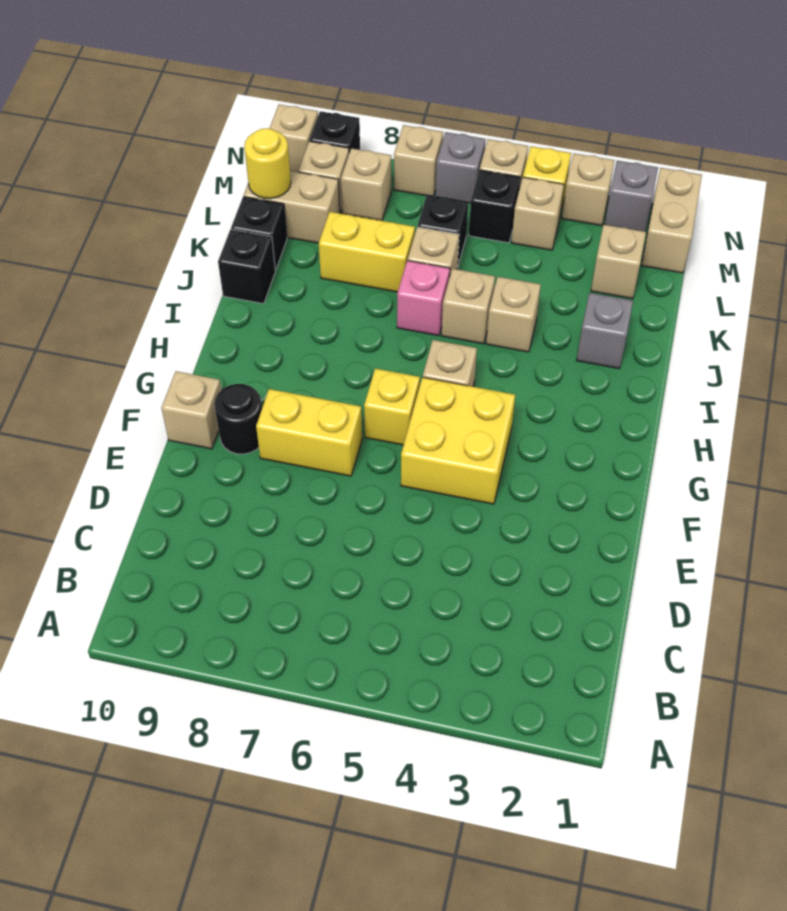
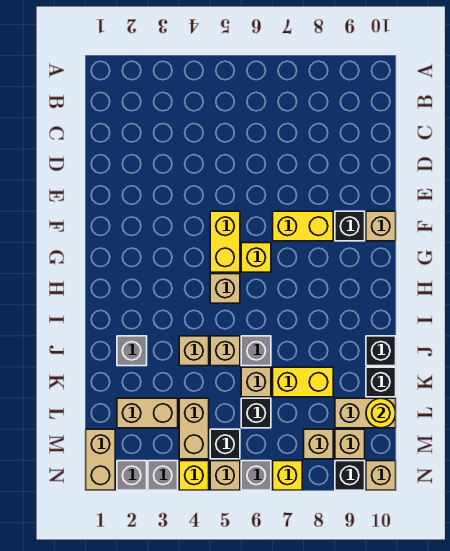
yellow brick F4:G5 level 1 -> yellow brick F5:G5 level 1
black round brick F9 level 1 -> black brick F9 level 1
pink brick J6 level 1 -> grey brick J6 level 1
tan brick L2 level 1 -> tan brick L2:L3 level 1
tan brick M4 level 1 -> tan brick L4:M4 level 1
tan brick N3 level 1 -> grey brick N3 level 1
tan brick N7 level 1 -> yellow brick N7 level 1

